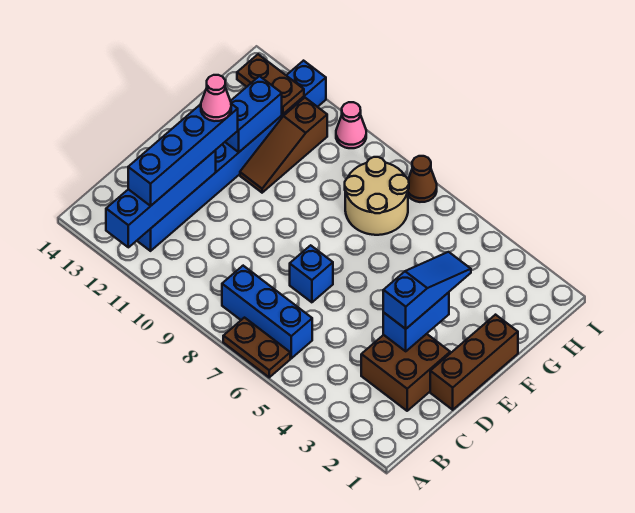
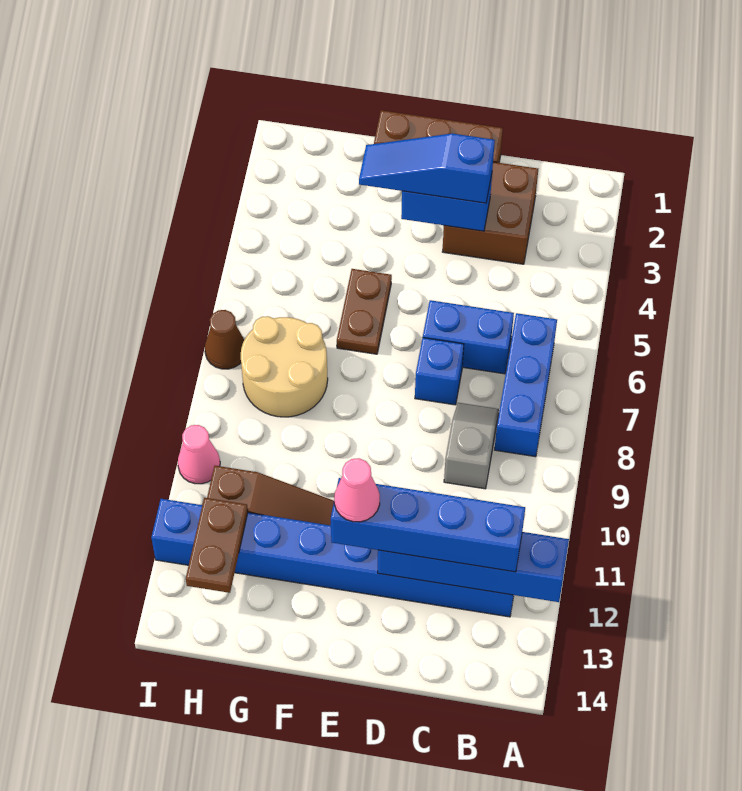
brown plate A6:A7 level 1 -> brown plate F5:F6 level 1
none -> grey slope C8:C9 level 1 top 9
blue brick F12:G12 level 2 -> blue brick C6:D6 level 1

